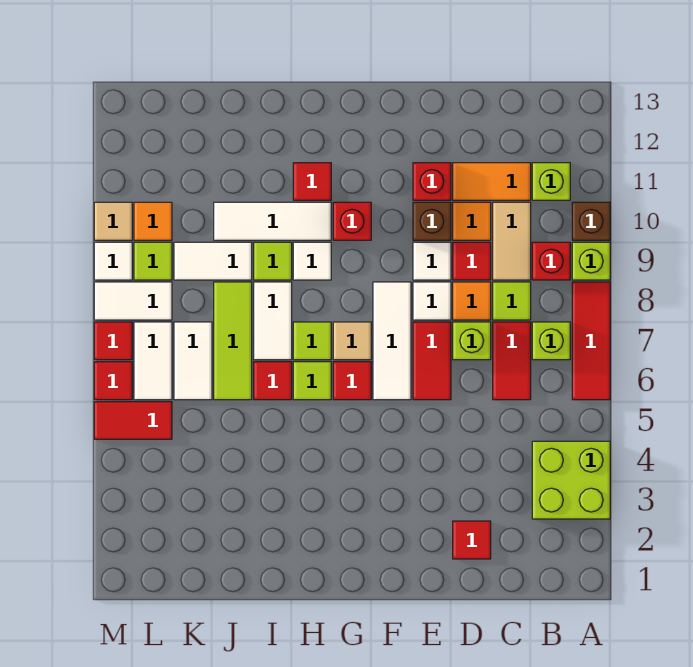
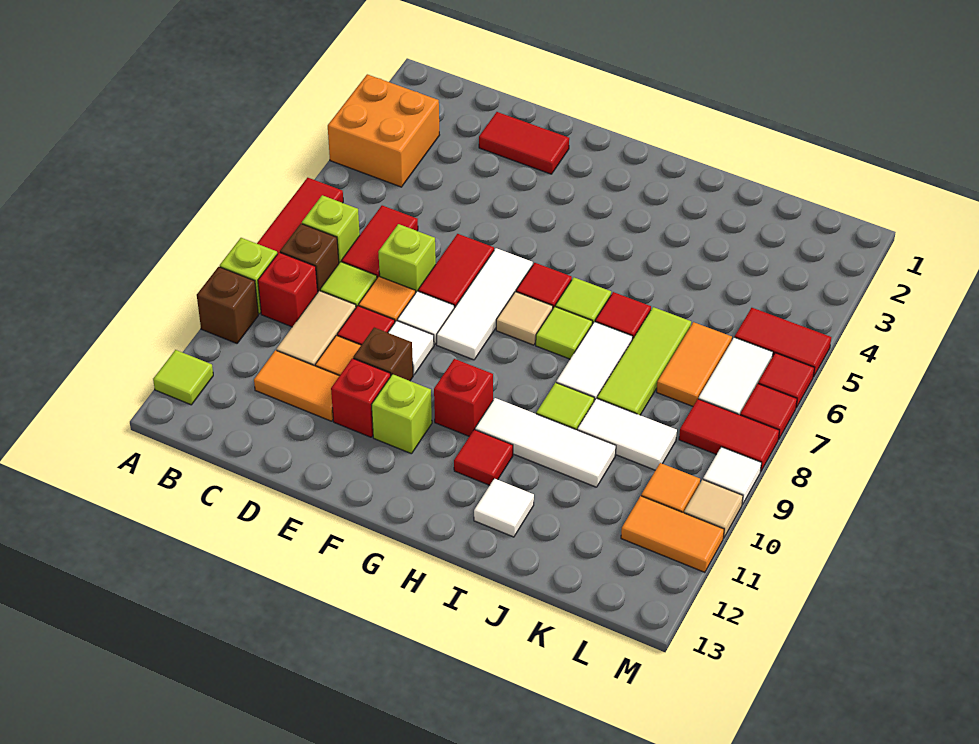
lime brick A3:B4 level 1 -> orange brick A3:B4 level 1
none -> brown brick B8 level 1
lime brick B11 level 1 -> lime brick F11 level 1
red tile D2 level 1 -> red tile D2:E2 level 1
white tile H9 level 1 -> white tile I12 level 1
white tile K6:K7 level 1 -> orange tile K6:K7 level 1
white tile L8:M8 level 1 -> red tile L8:M8 level 1
lime tile L9 level 1 -> lime tile A12 level 1
none -> orange tile L11:M11 level 1

